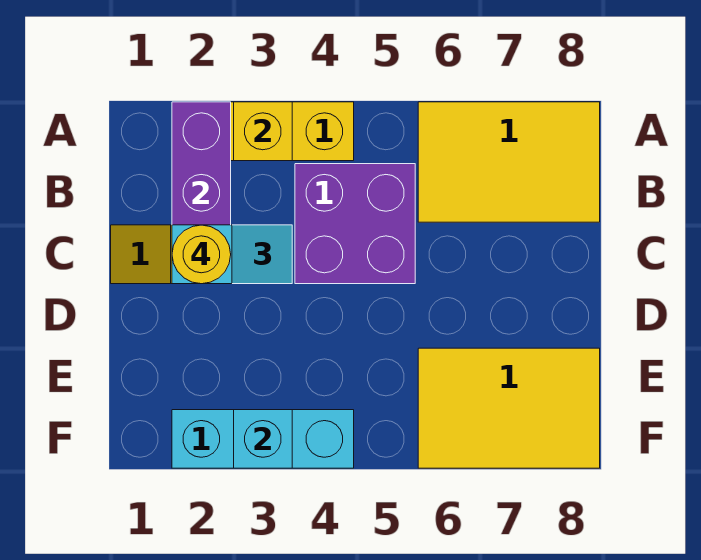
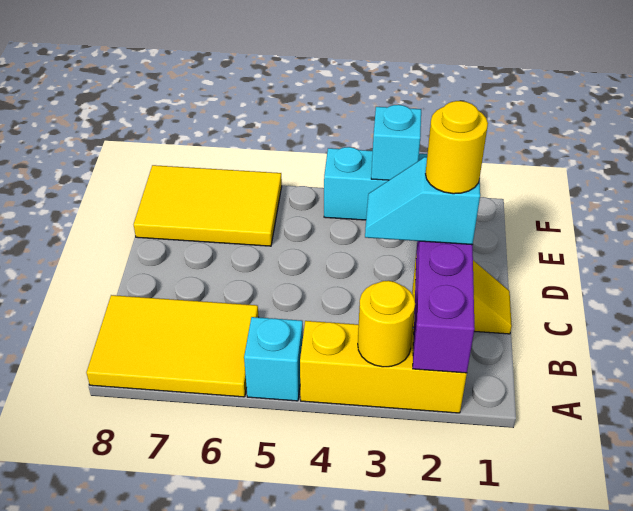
yellow brick A3 level 2 -> yellow round brick A3 level 2
none -> cyan brick A5 level 1
purple brick B4:C5 level 1 -> none

